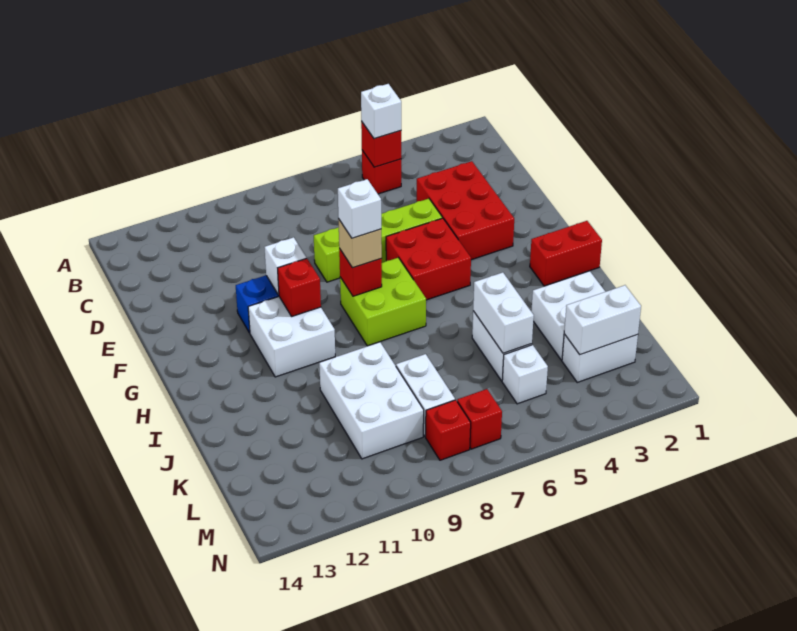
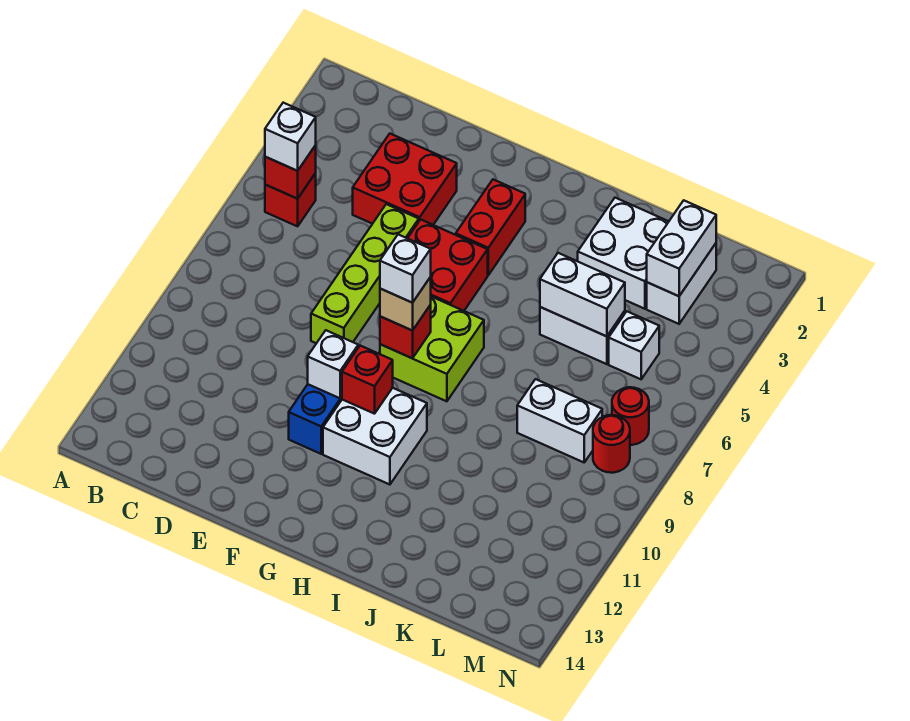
red brick D3:F4 level 1 -> red brick D3:E4 level 1
red brick H1:H2 level 1 -> red brick G3:G4 level 1
white brick J9:L10 level 1 -> none
red brick M7 level 1 -> red round brick M7 level 1
red brick M8 level 1 -> red round brick M8 level 1

